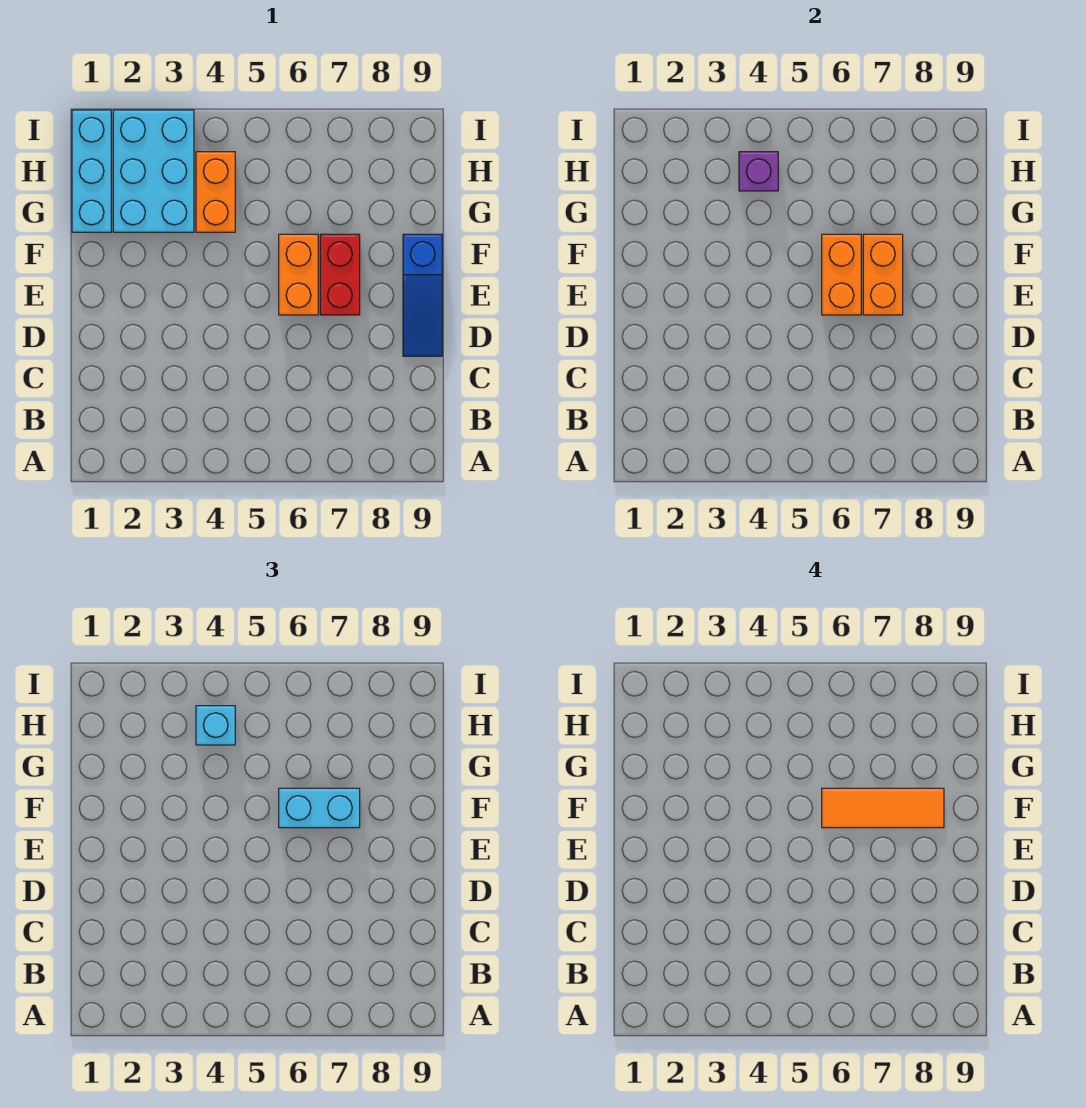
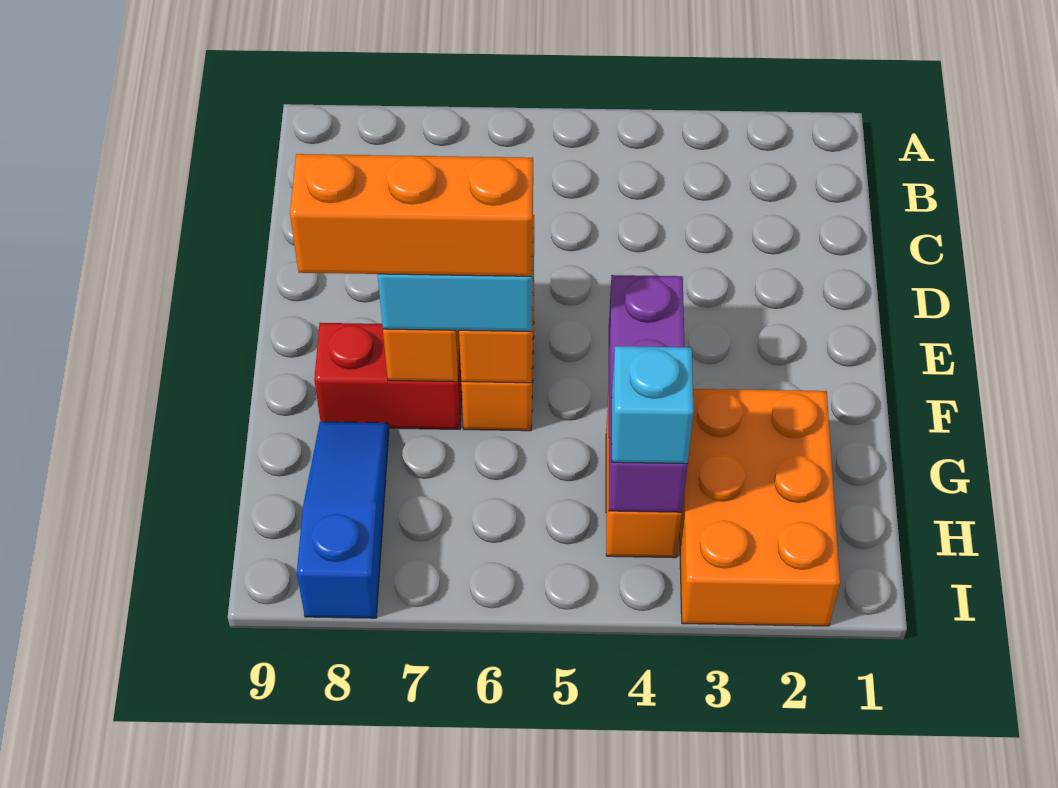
blue slope D9:F9 level 1 top F -> blue slope G8:I8 level 1 top I
red brick E7:F7 level 1 -> red brick F7:F8 level 1
orange tile F6:F8 level 4 -> orange brick F6:F8 level 4
cyan brick G1:I1 level 1 -> none
cyan brick G2:I3 level 1 -> orange brick G2:I3 level 1
purple brick H4 level 2 -> purple brick F4:H4 level 2

